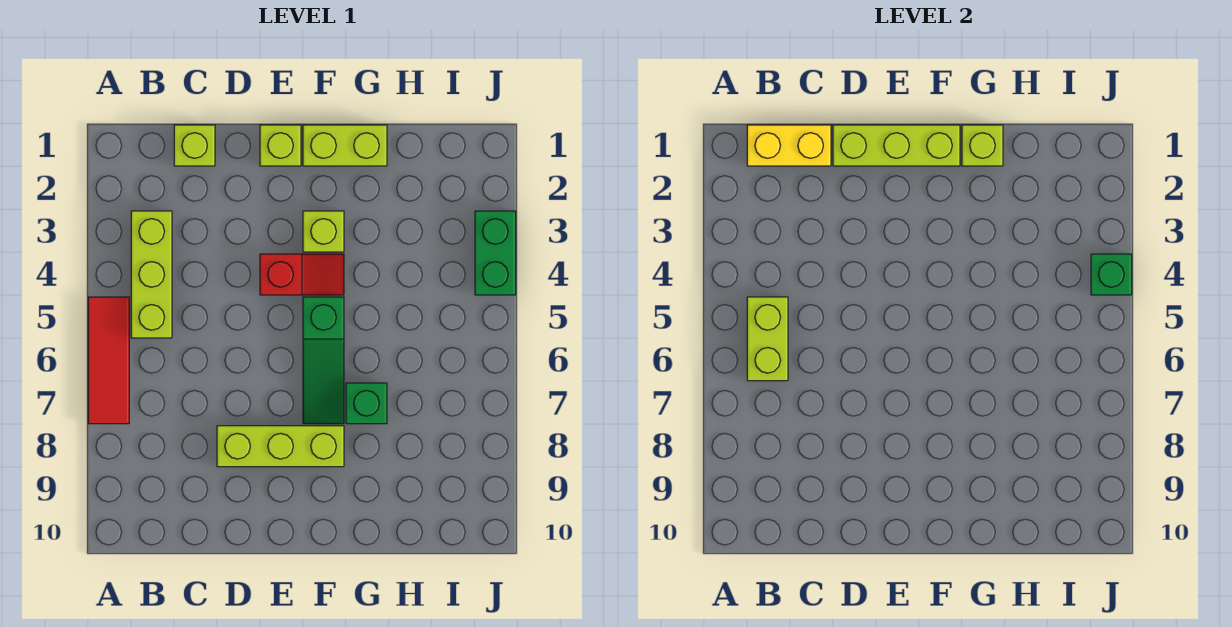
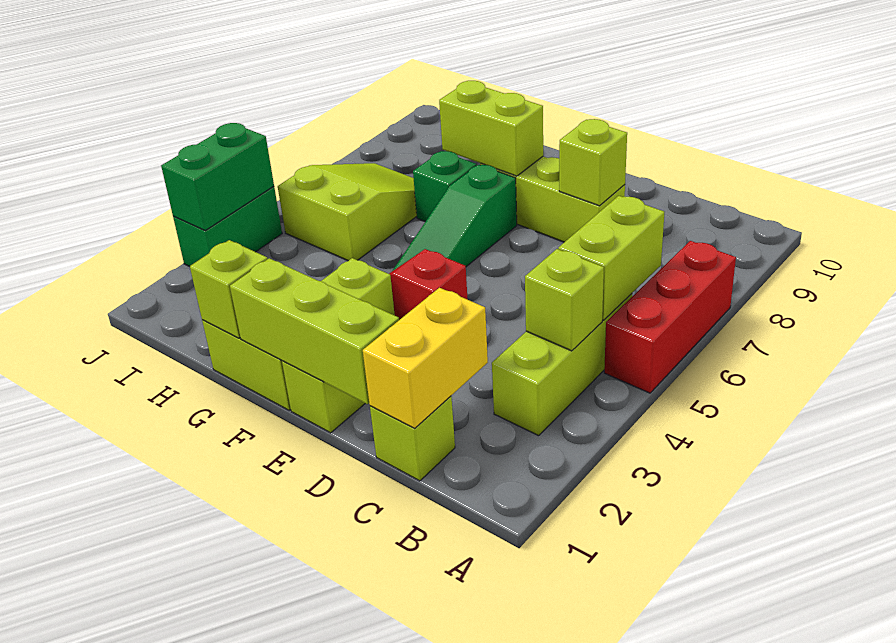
red tile A5:A7 level 1 -> red brick A5:A7 level 1
yellow brick B1:C1 level 2 -> yellow brick C1:C2 level 2
none -> lime brick B4 level 2
none -> lime brick D8 level 2
green slope F5:F7 level 1 top 5 -> green slope F5:F7 level 1 top 7
none -> lime brick F8:G8 level 2
none -> lime slope H5:I7 level 1 top 5
green brick J4 level 2 -> green brick J3:J4 level 2

